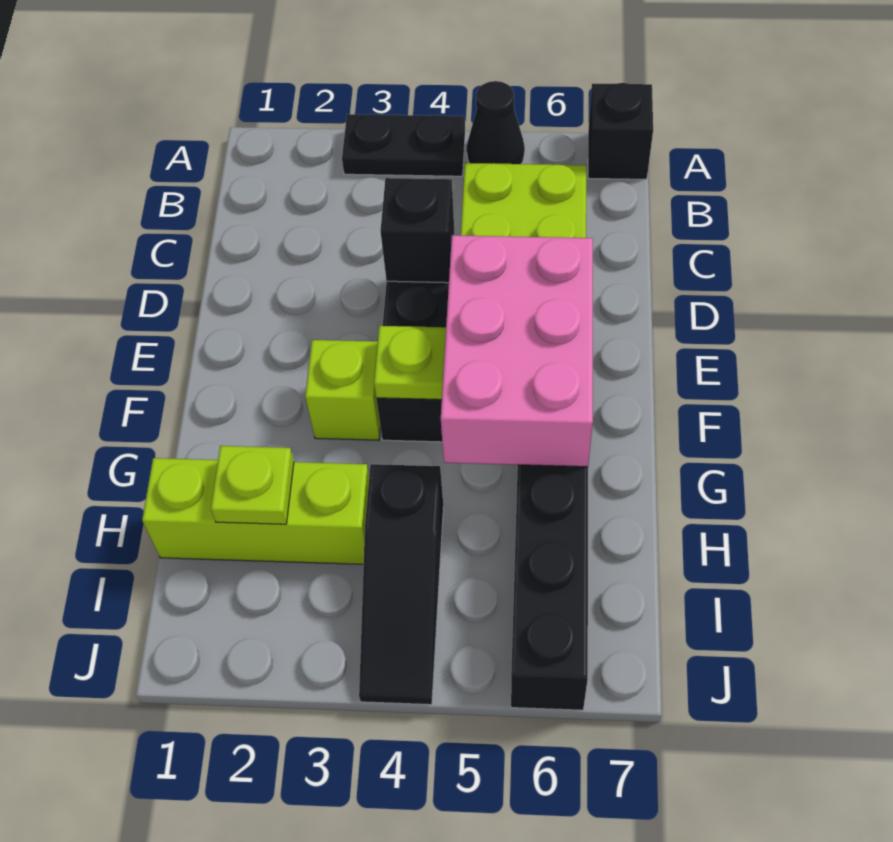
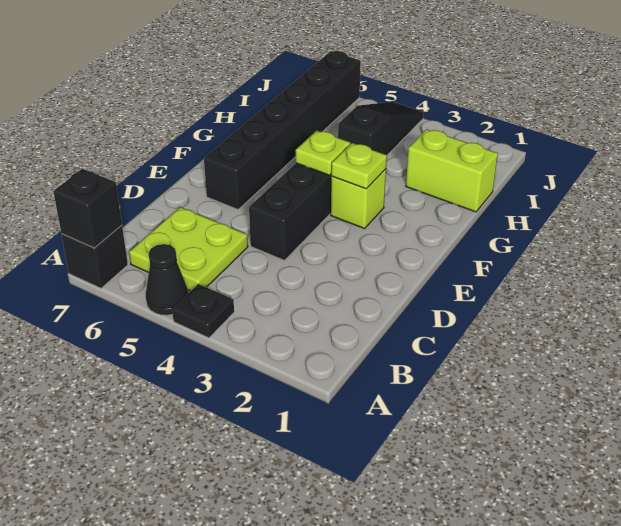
black plate A3:A4 level 1 -> black plate A4 level 1
black brick D4 level 2 -> black brick A7 level 2
pink brick E5:G6 level 2 -> none
lime brick H1:H3 level 1 -> lime brick H1:H2 level 1
lime plate H2 level 2 -> lime plate F3 level 2

